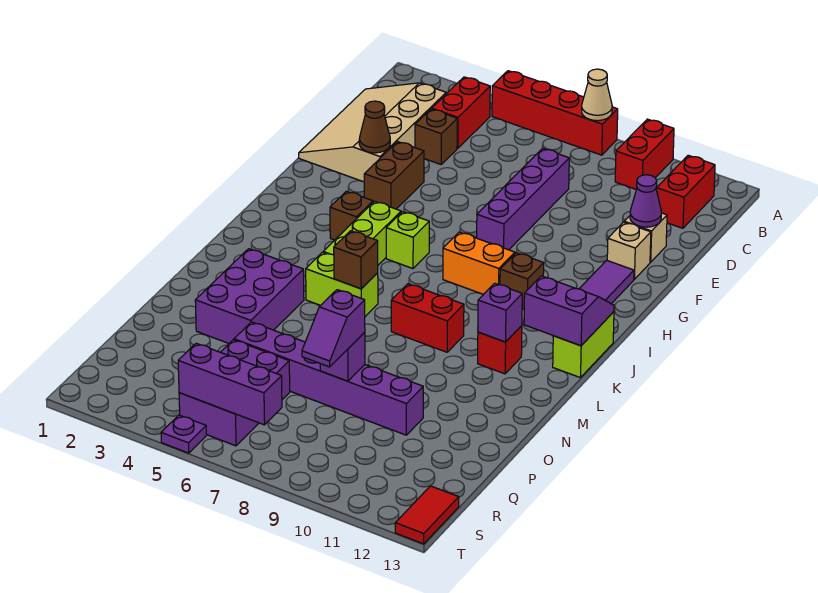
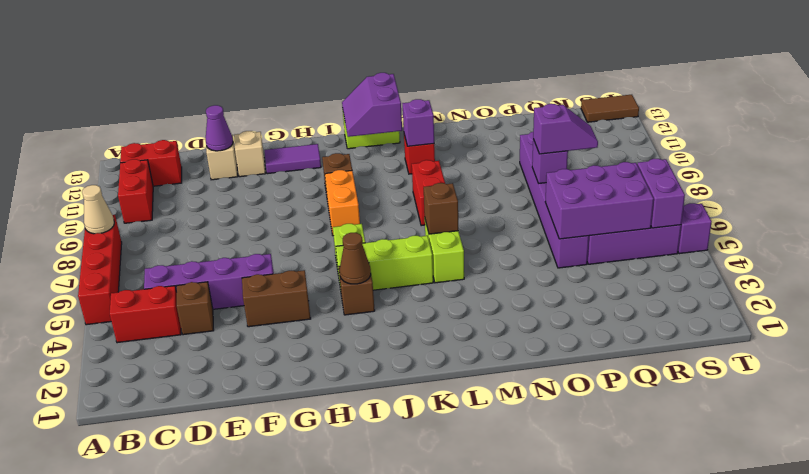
red brick A10:B10 level 1 -> red brick B10:B11 level 1
tan slope C1:F3 level 1 top 3 -> none
purple brick D8:G8 level 1 -> purple brick C5:F5 level 1
brown cone F3 level 2 -> brown cone I4 level 2
purple brick M3:O4 level 1 -> purple brick P5:R6 level 2
purple brick S5:S7 level 2 -> purple brick S5:S6 level 2
red tile S13:T13 level 1 -> brown tile S13:T13 level 1
purple plate T5 level 1 -> purple brick T5 level 1

